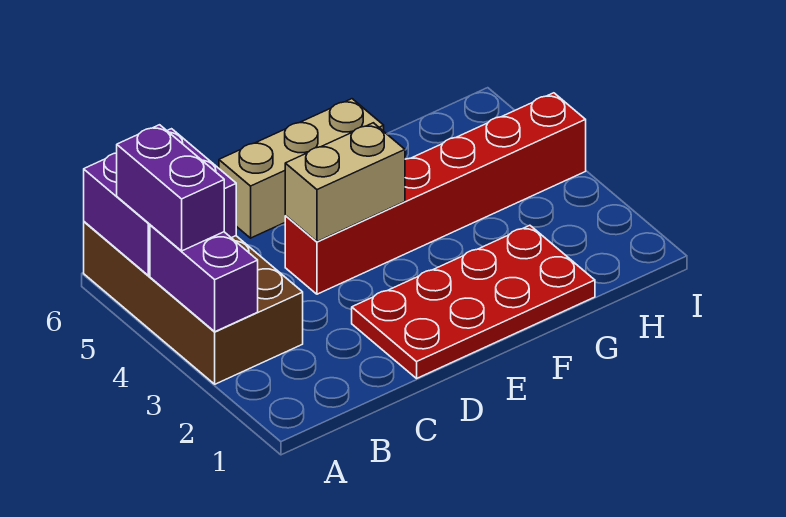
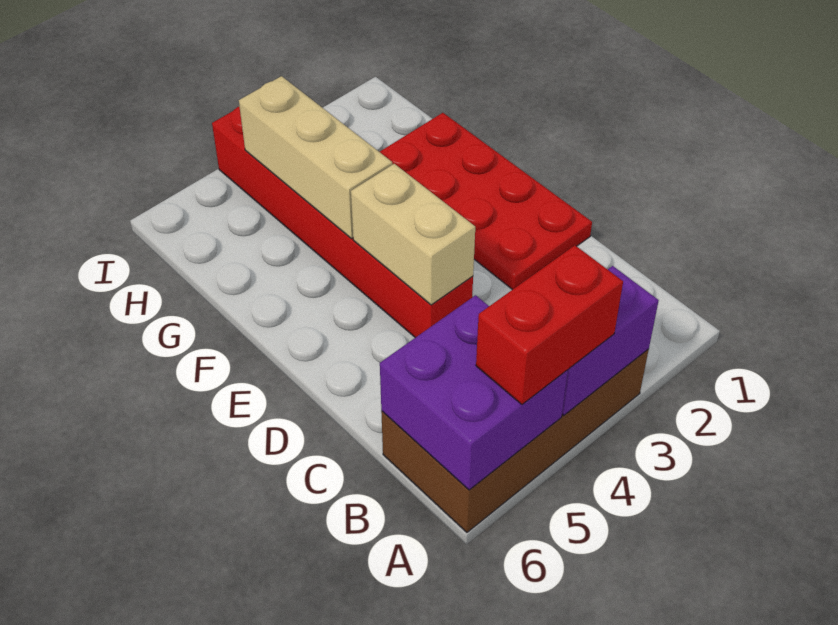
purple brick A4:A5 level 3 -> red brick A4:A5 level 3
tan brick D6:F6 level 1 -> tan brick F4:H4 level 2

